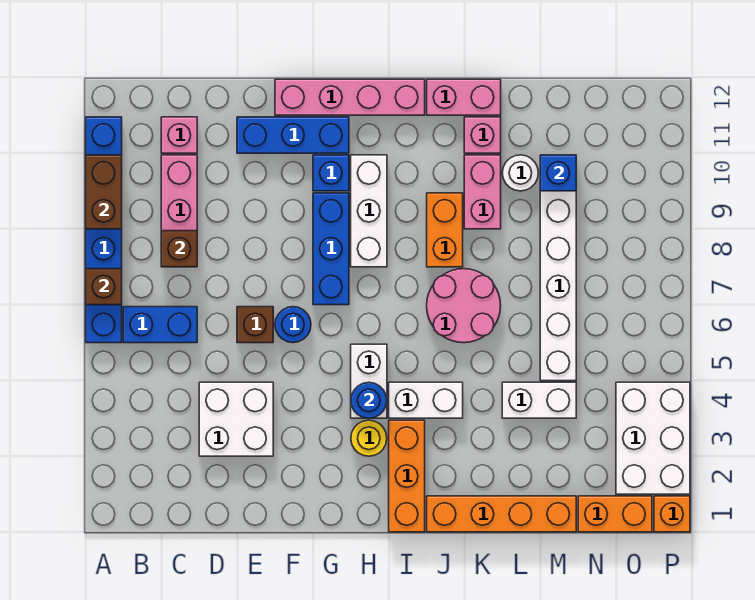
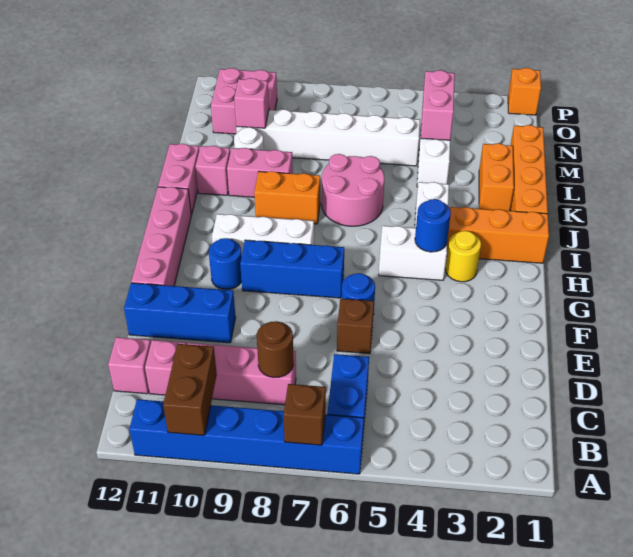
brown brick A9:A10 level 2 -> brown brick A10:B10 level 2
brown brick C8 level 2 -> brown round brick C8 level 2
none -> pink brick C12 level 1
white brick D3:E4 level 1 -> none
blue brick E11:G11 level 1 -> blue brick E10:E12 level 1
blue brick G10 level 1 -> blue round brick G10 level 1
none -> pink brick M4:N4 level 2
blue brick M10 level 2 -> pink brick M10 level 2
orange brick N1:O1 level 1 -> orange brick K2:L2 level 1
none -> pink brick N10:O11 level 1
white brick O2:P4 level 1 -> none

